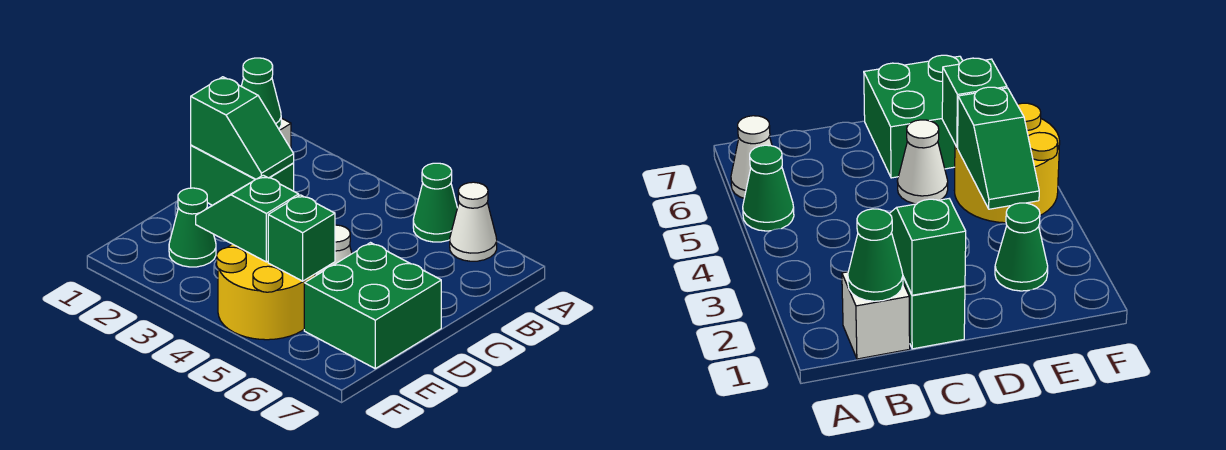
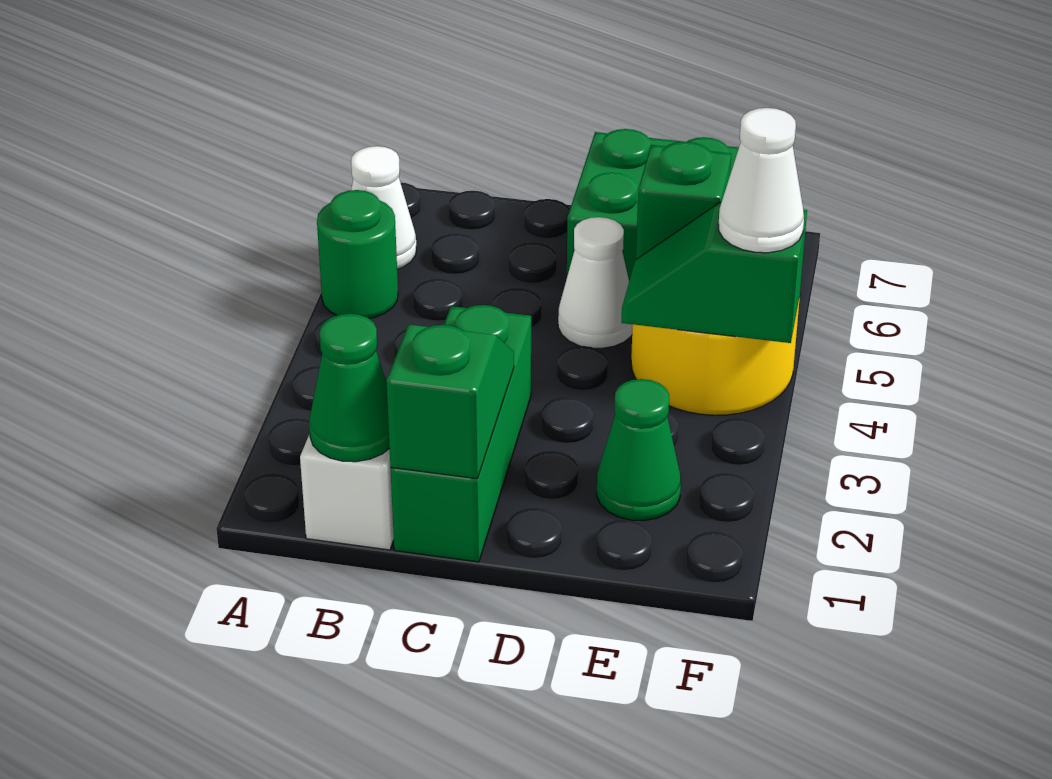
green cone A5 level 1 -> green round brick A5 level 1
green brick C1:C2 level 1 -> green brick C1:C3 level 1
green slope E3:E4 level 2 top 4 -> green slope E4:F4 level 2 top F
none -> white cone F4 level 3

